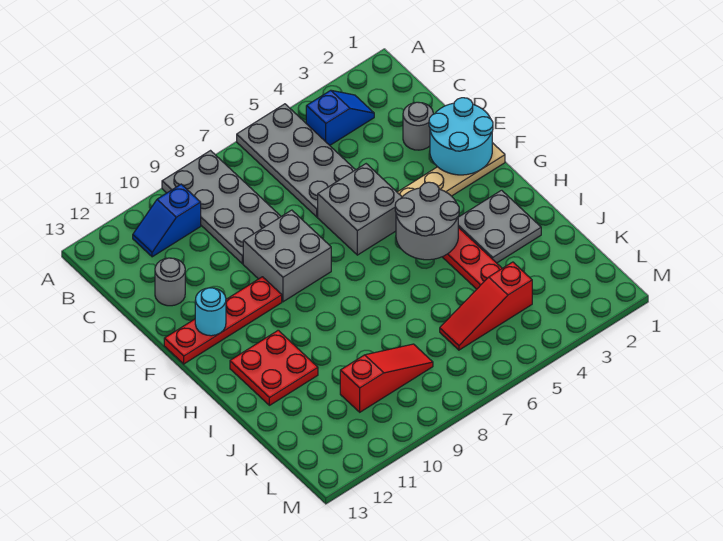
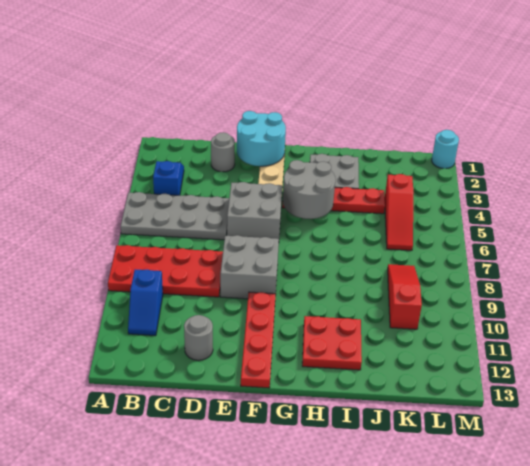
grey plate A8:D9 level 1 -> red plate A8:D9 level 1
cyan round brick F12 level 2 -> cyan round brick M1 level 1

